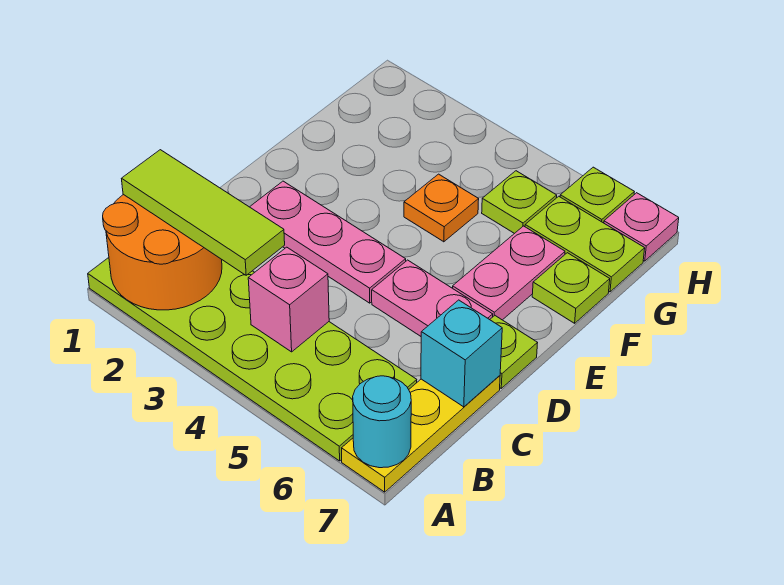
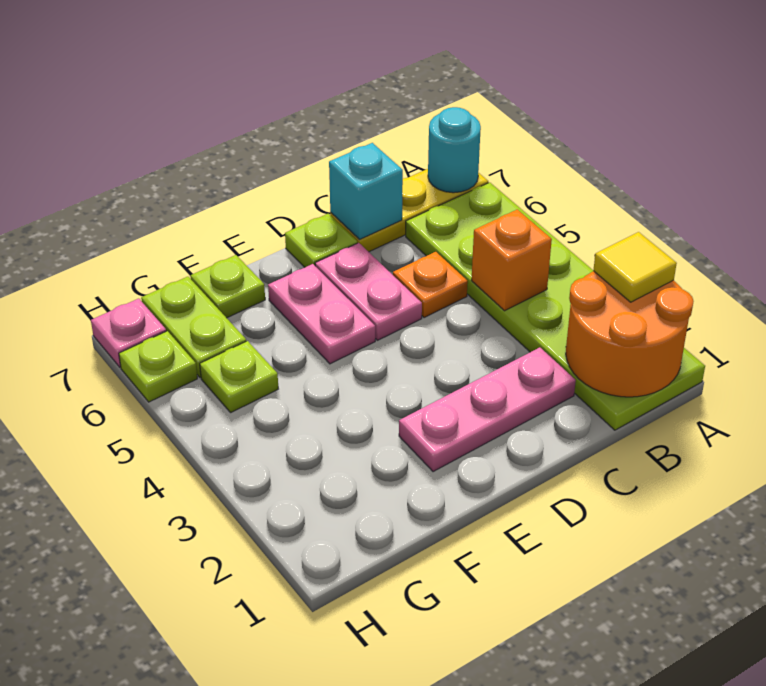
none -> yellow tile A2 level 3
lime tile B1:B3 level 3 -> none
pink brick B4 level 2 -> orange brick B4 level 2
pink plate D2:D4 level 1 -> pink plate C2:E2 level 1
pink plate E6:F6 level 1 -> pink plate E5:E6 level 1
orange plate F4 level 1 -> orange plate C5 level 1

